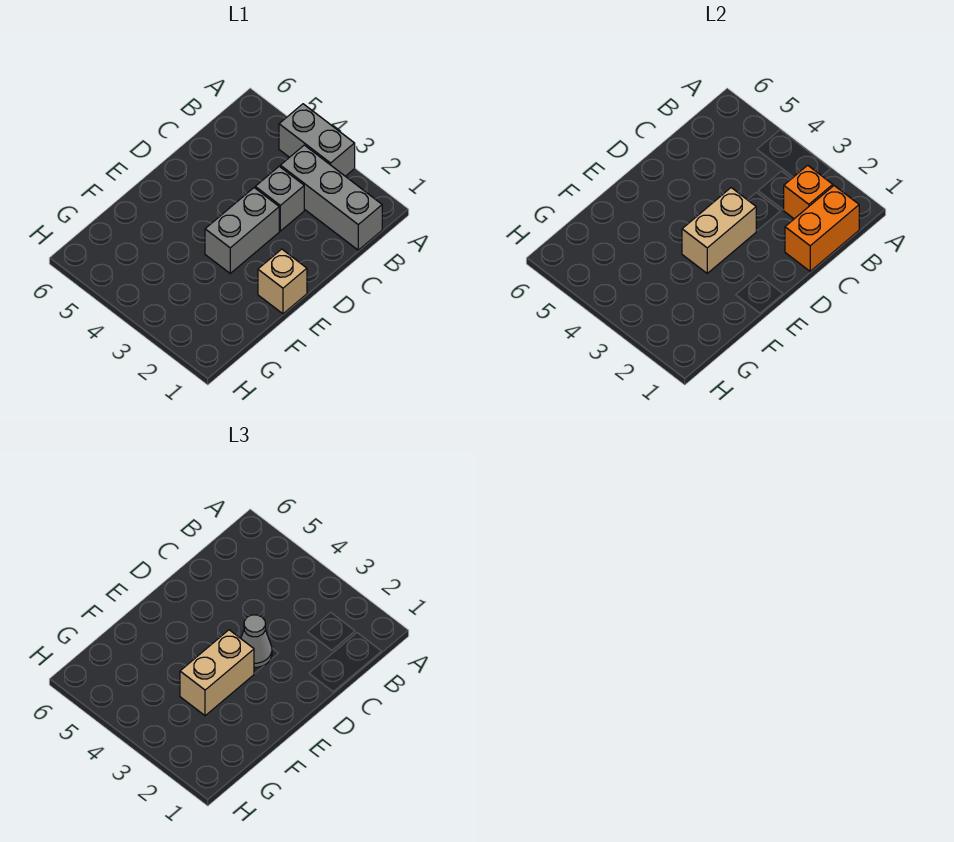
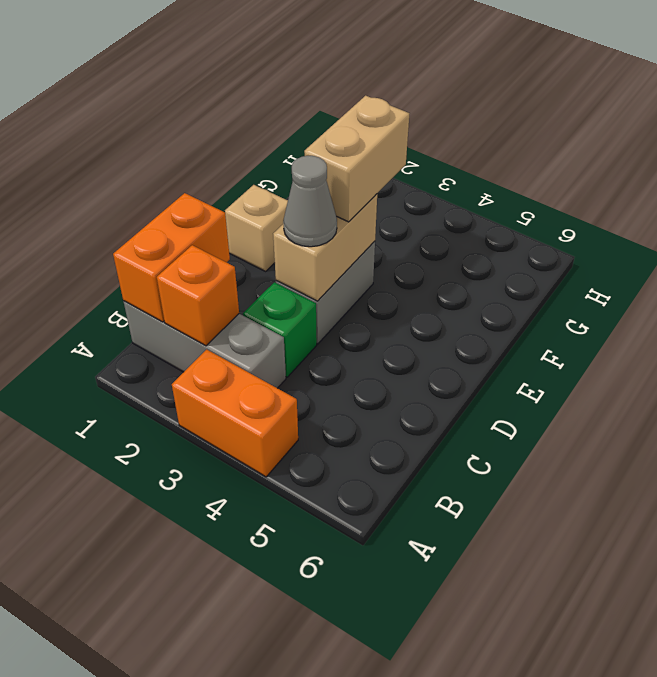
grey brick A3:A4 level 1 -> orange brick A3:A4 level 1
grey brick C3 level 1 -> green brick C3 level 1

